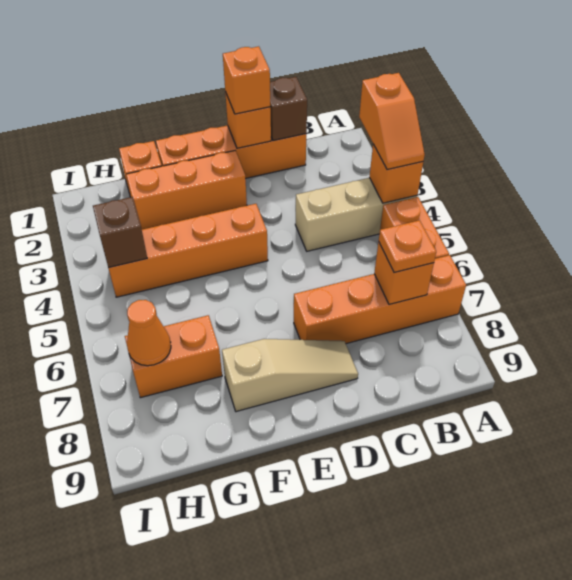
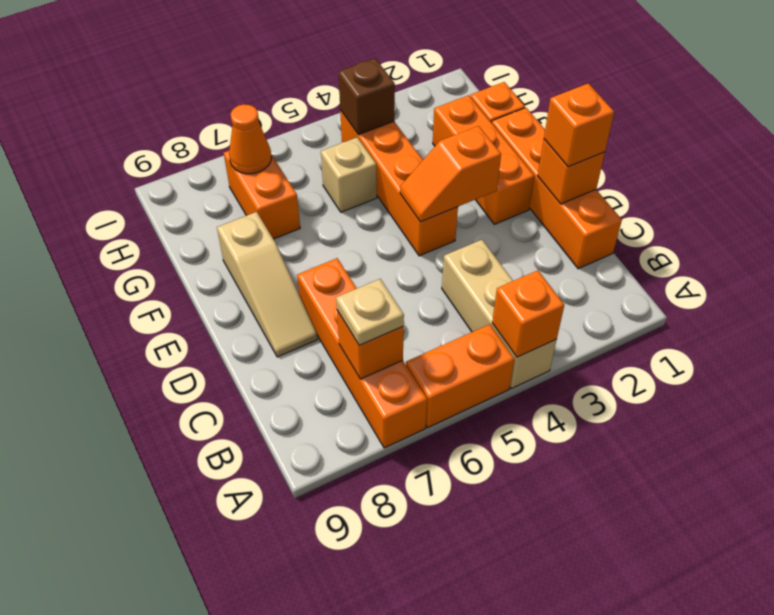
orange slope A3:A4 level 3 top 3 -> orange slope E3:E4 level 2 top 3
orange plate B7 level 3 -> tan plate B7 level 3
brown brick C1 level 2 -> none
none -> tan brick G5 level 1

